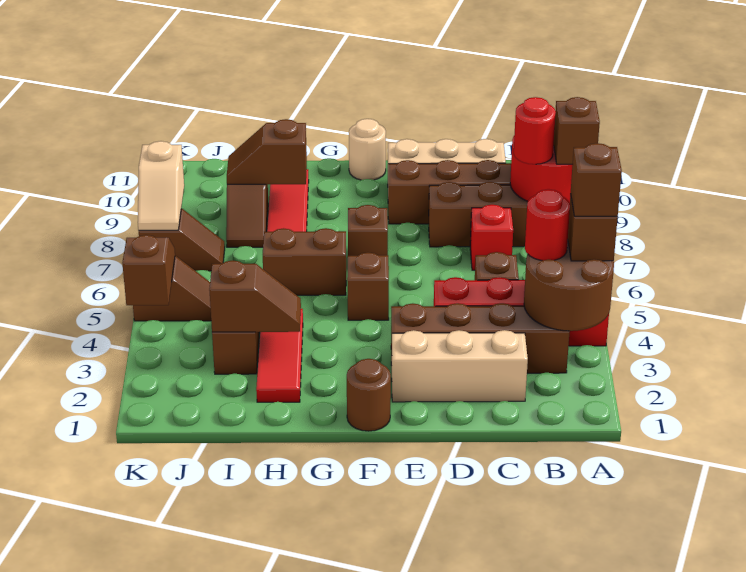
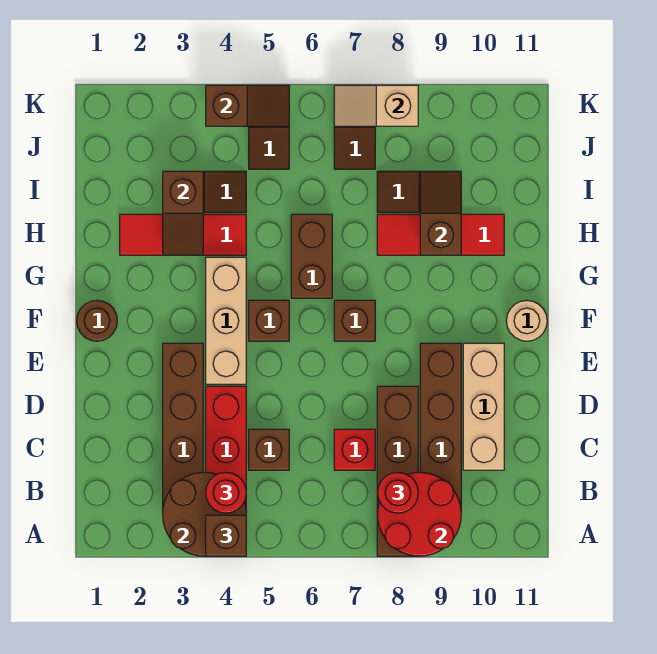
brown brick A4 level 4 -> none
brown brick A8 level 3 -> none
tan brick C2:E2 level 1 -> tan brick E4:G4 level 1

